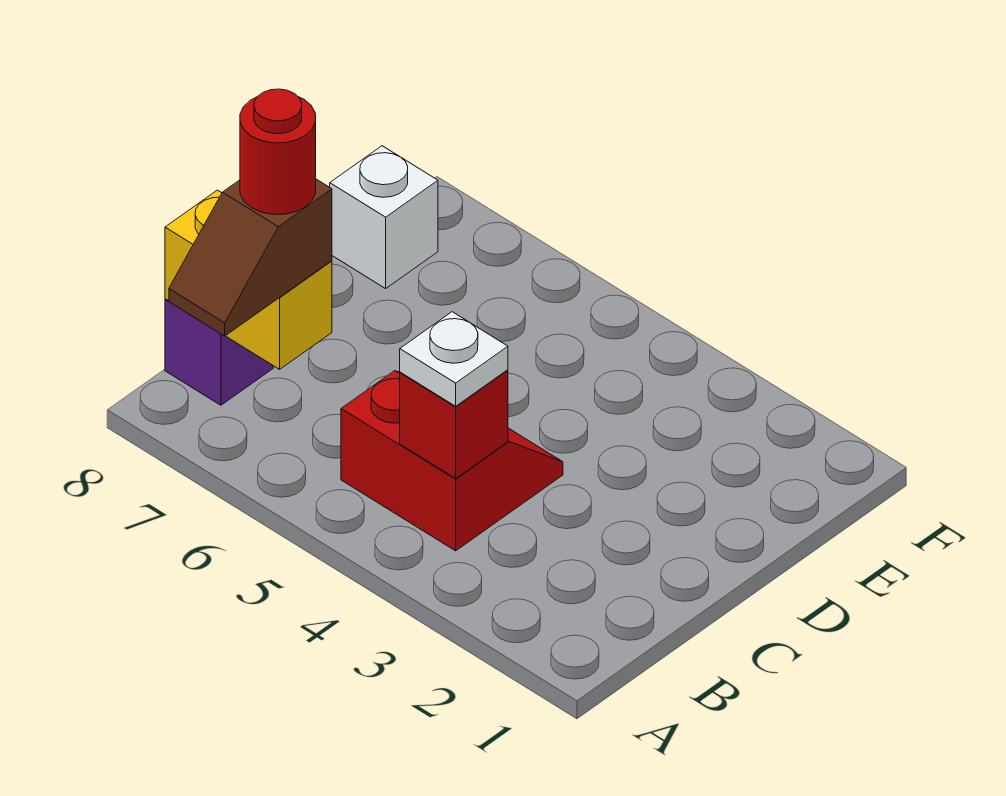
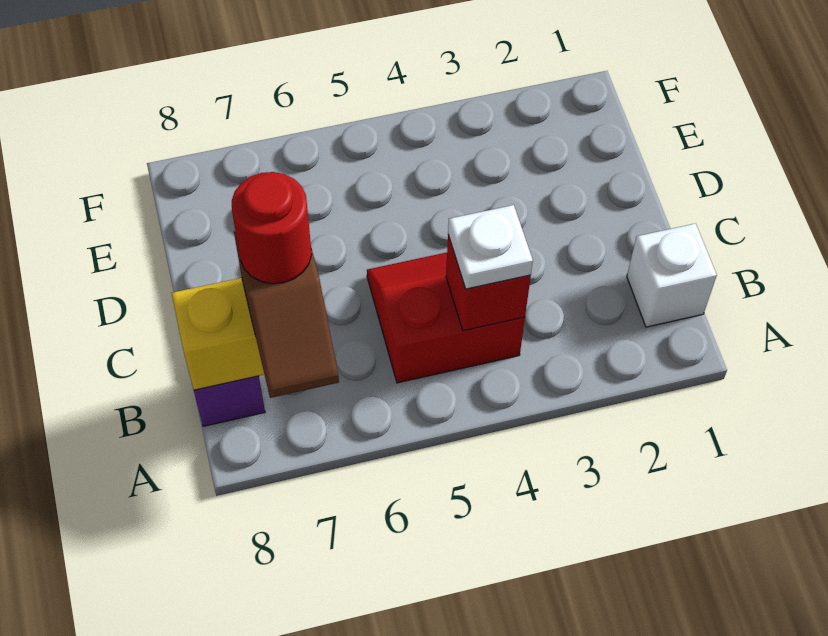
white brick E8 level 1 -> white brick B1 level 1

